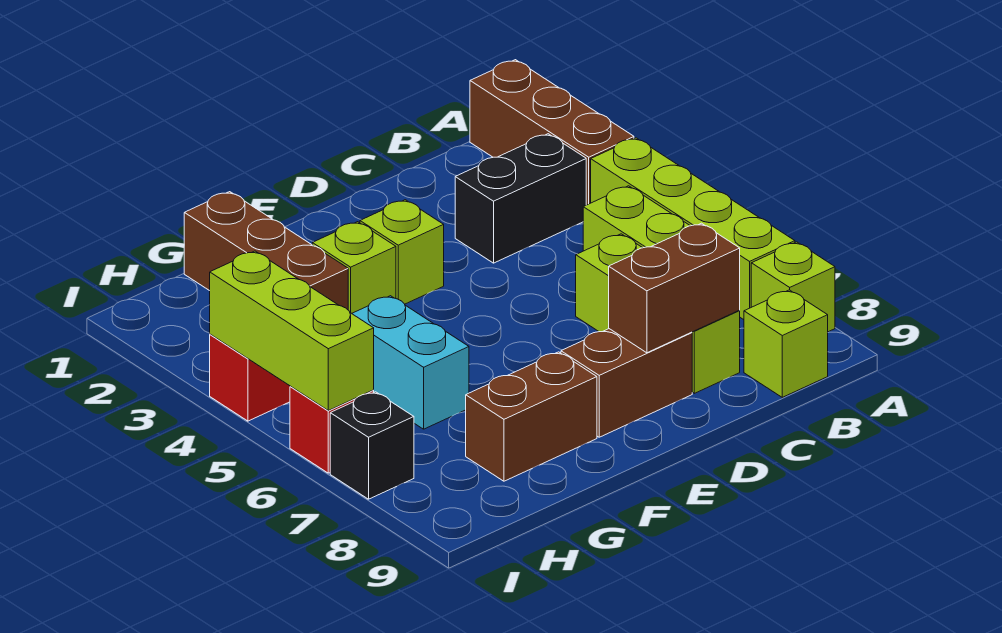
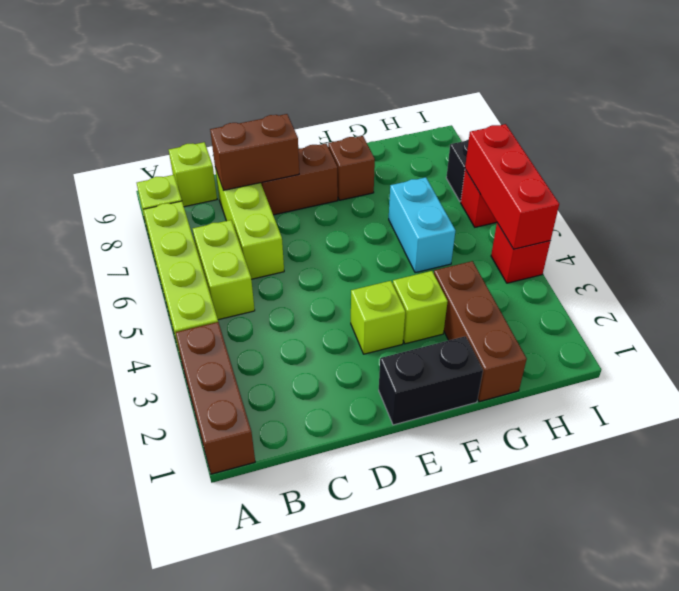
black brick B3:C3 level 1 -> black brick E1:F1 level 1
brown brick F8:G8 level 1 -> brown brick F8 level 1
lime brick I4:I6 level 2 -> red brick I4:I6 level 2

